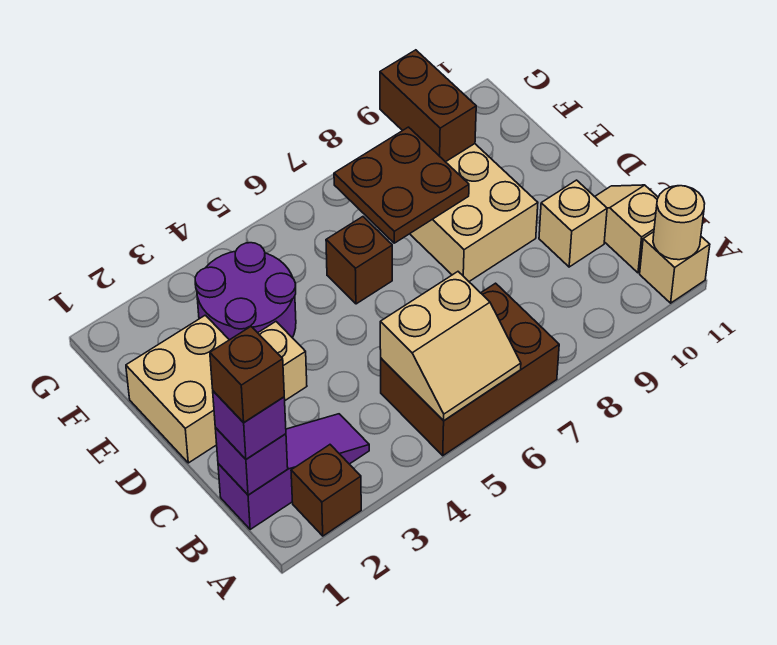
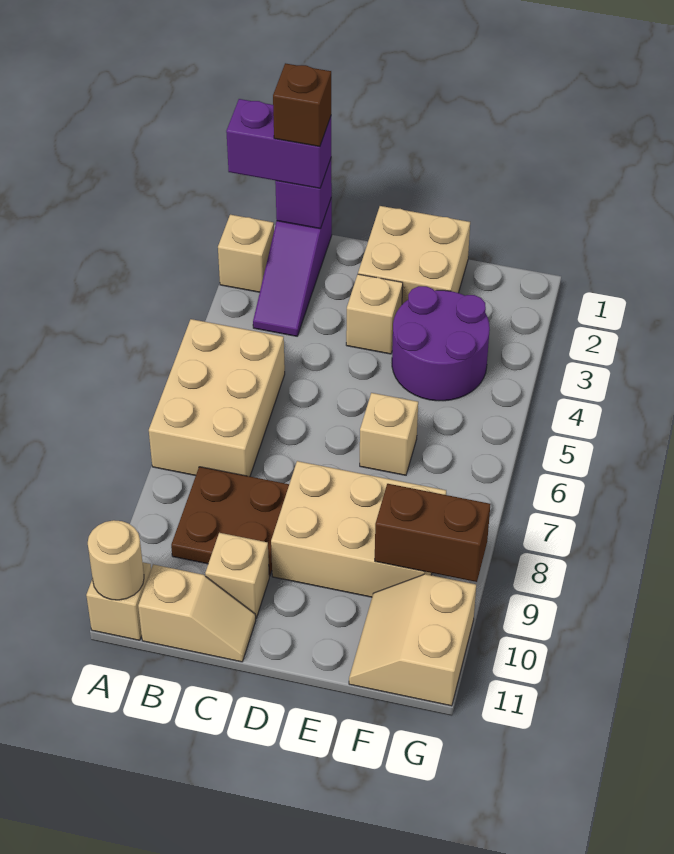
brown brick A2 level 1 -> tan brick A2 level 1
brown brick A5:B7 level 1 -> tan brick A5:B7 level 1
tan slope A5:B6 level 2 top B -> tan slope F10:G11 level 1 top G
purple brick B1 level 3 -> purple brick A1:B1 level 3
brown brick E6 level 1 -> tan brick E6 level 1
brown plate E7:F8 level 2 -> brown plate B8:C9 level 1

